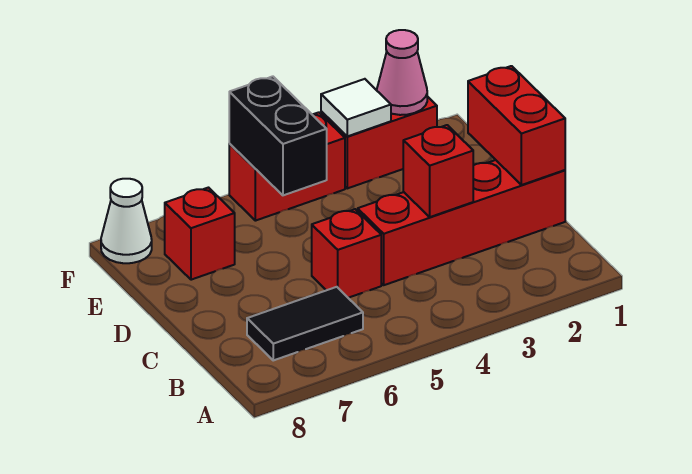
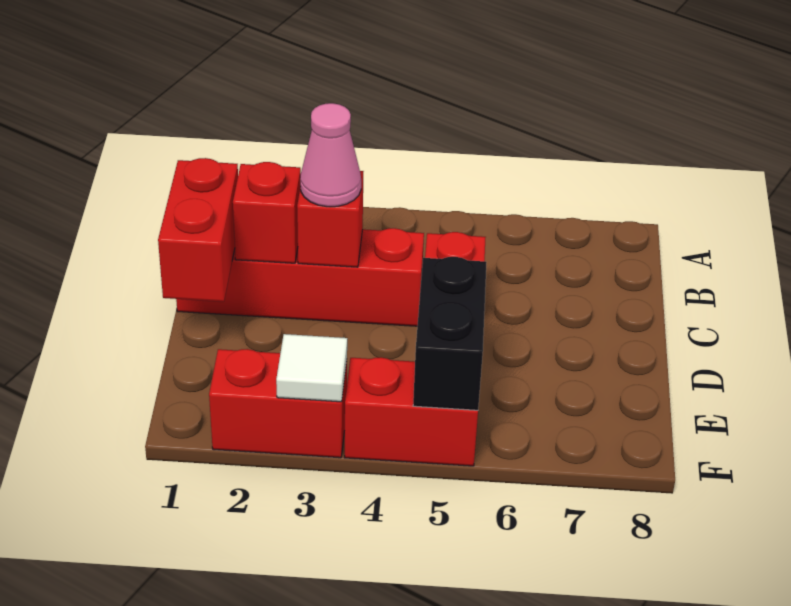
black tile B6:B7 level 1 -> none
red brick E7 level 1 -> red brick C2 level 2
pink cone F2 level 2 -> pink cone C3 level 3
white cone F8 level 1 -> none

